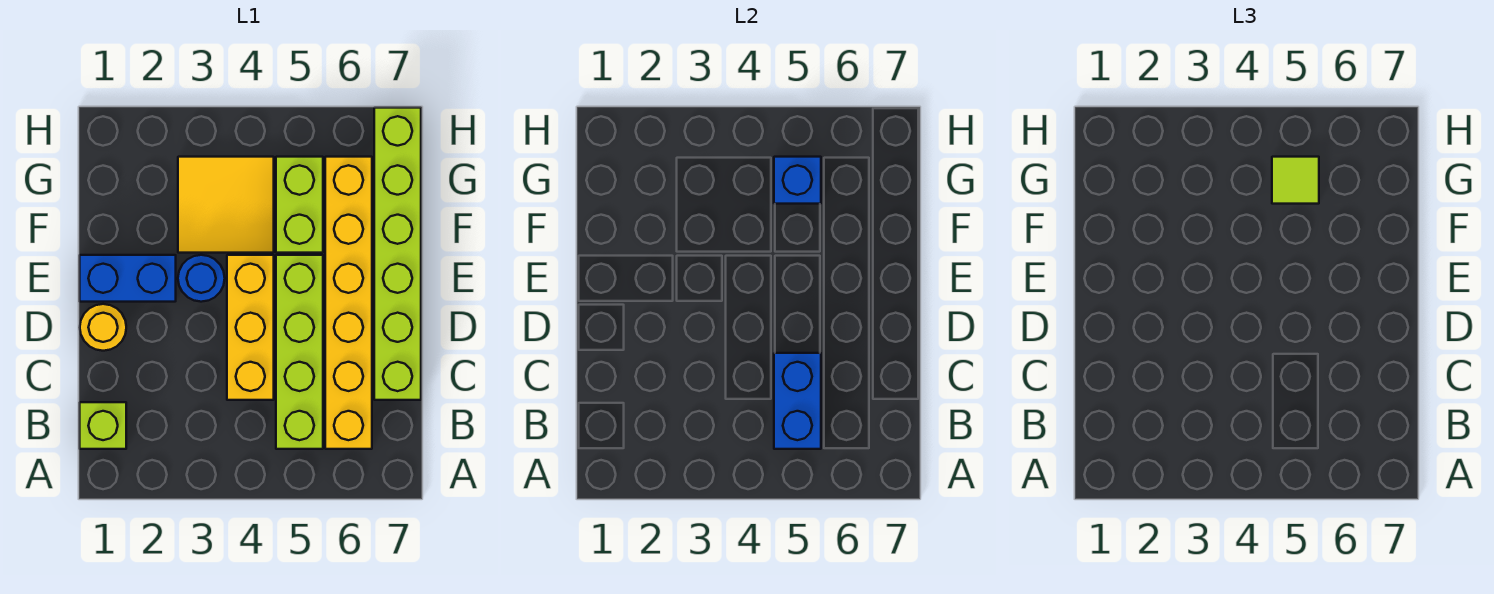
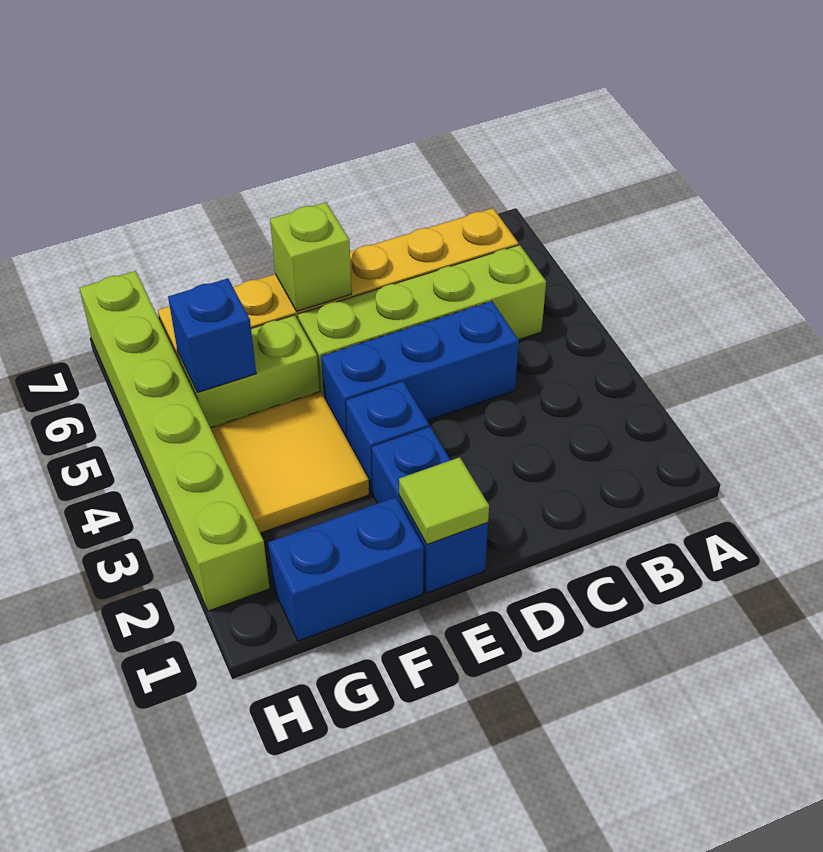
lime brick B1 level 1 -> lime brick E6 level 2
blue brick B5:C5 level 2 -> blue brick F1:G1 level 1
yellow brick C4:E4 level 1 -> blue brick C4:E4 level 1
lime brick C7:H7 level 1 -> lime brick H2:H7 level 1
yellow round brick D1 level 1 -> none
blue round brick E3 level 1 -> blue brick E3 level 1
lime tile G5 level 3 -> lime tile E1 level 2

